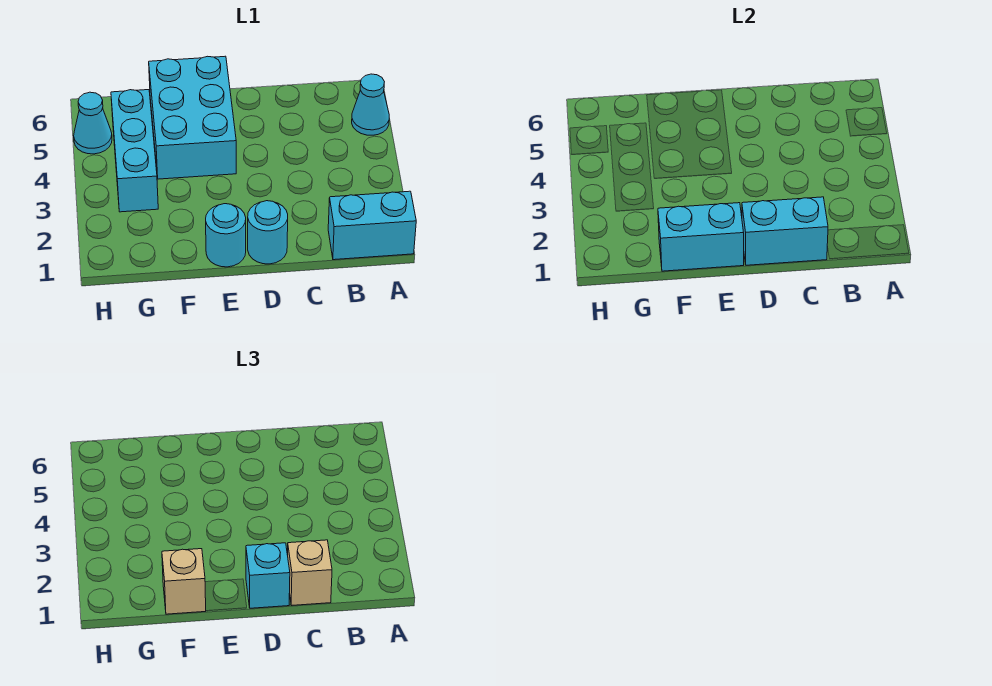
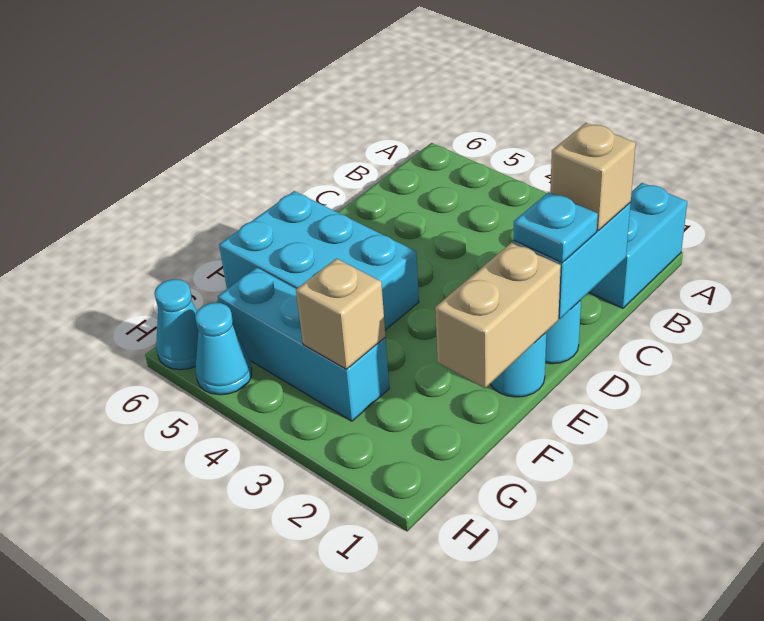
cyan cone A5 level 1 -> cyan cone H6 level 1
cyan brick D1 level 3 -> cyan plate D1 level 3
cyan brick E1:F1 level 2 -> tan brick E1:F1 level 2
tan brick F1 level 3 -> tan brick G3 level 2

